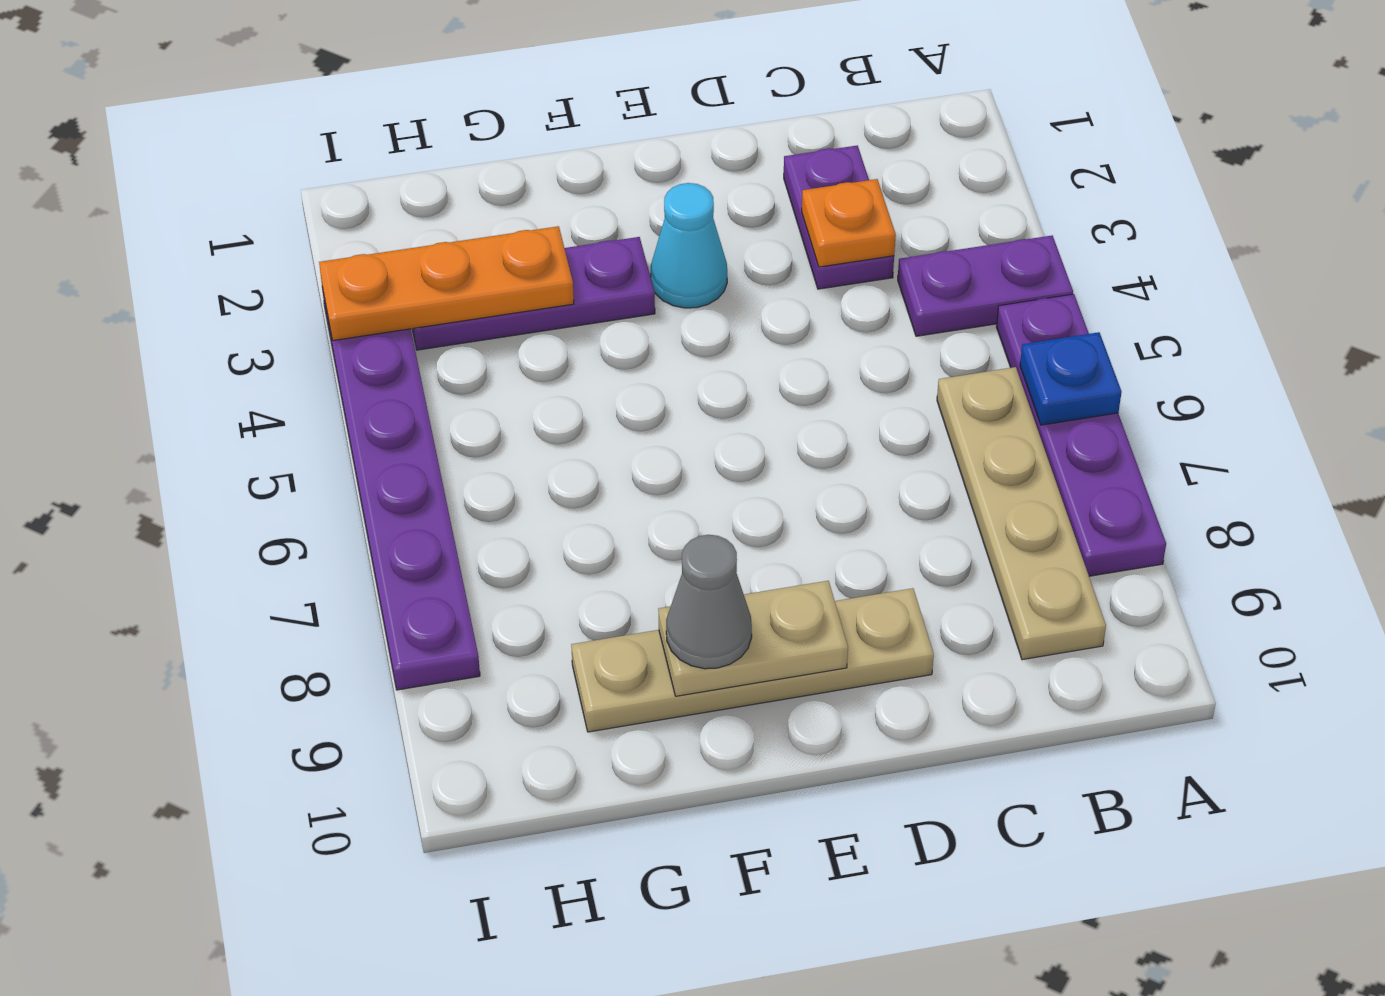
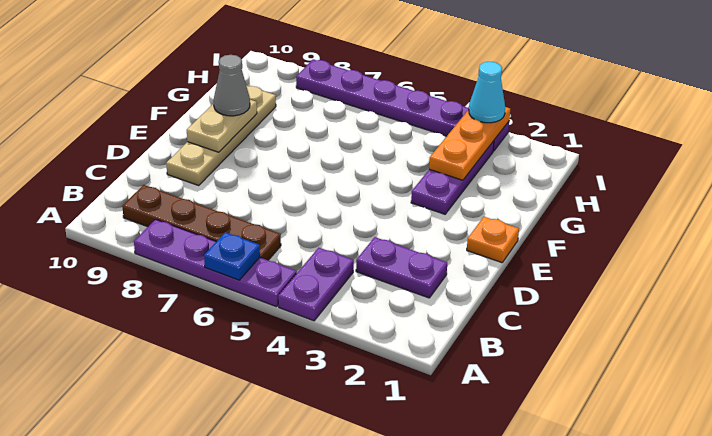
tan plate B6:B9 level 1 -> brown plate B6:B9 level 1
orange plate C3 level 2 -> orange plate E1 level 1
cyan cone E3 level 1 -> cyan cone I3 level 3

